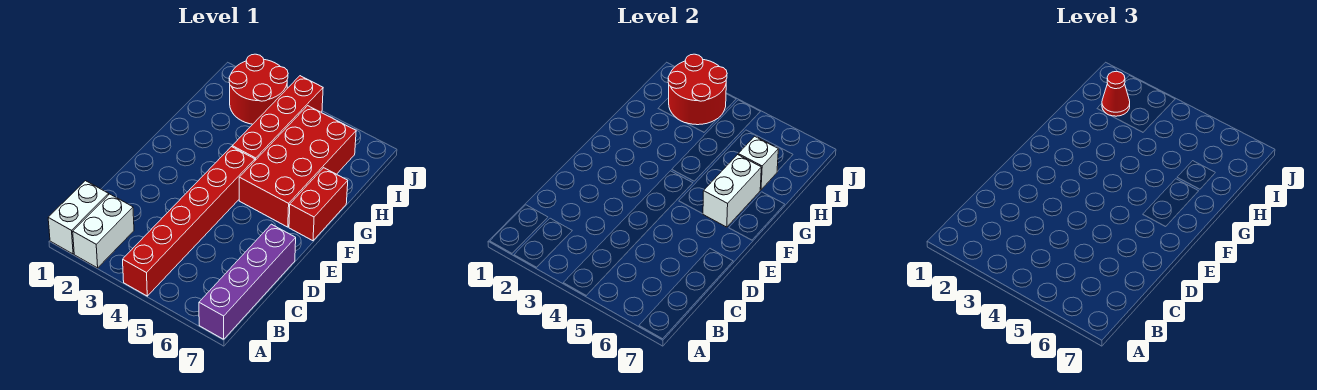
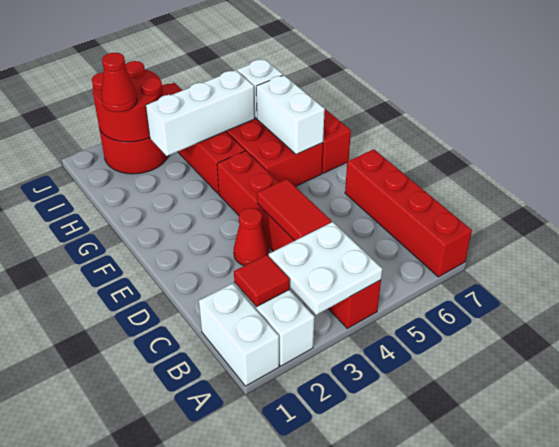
none -> white plate A3:B4 level 2
purple brick A7:D7 level 1 -> red brick A7:D7 level 1
none -> red tile B2 level 2
none -> red tile C4:D4 level 2
none -> red cone D3 level 1
none -> white brick H3:H5 level 2

